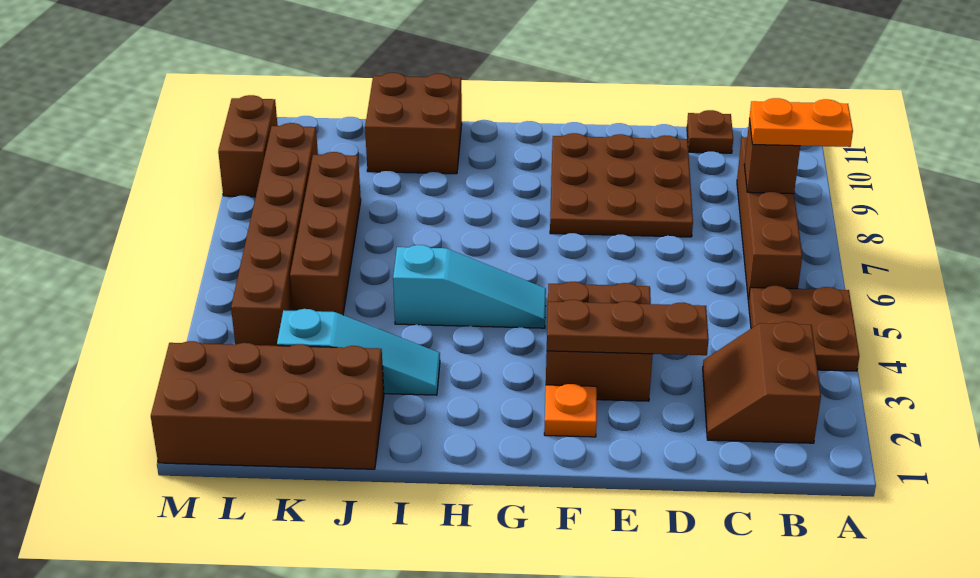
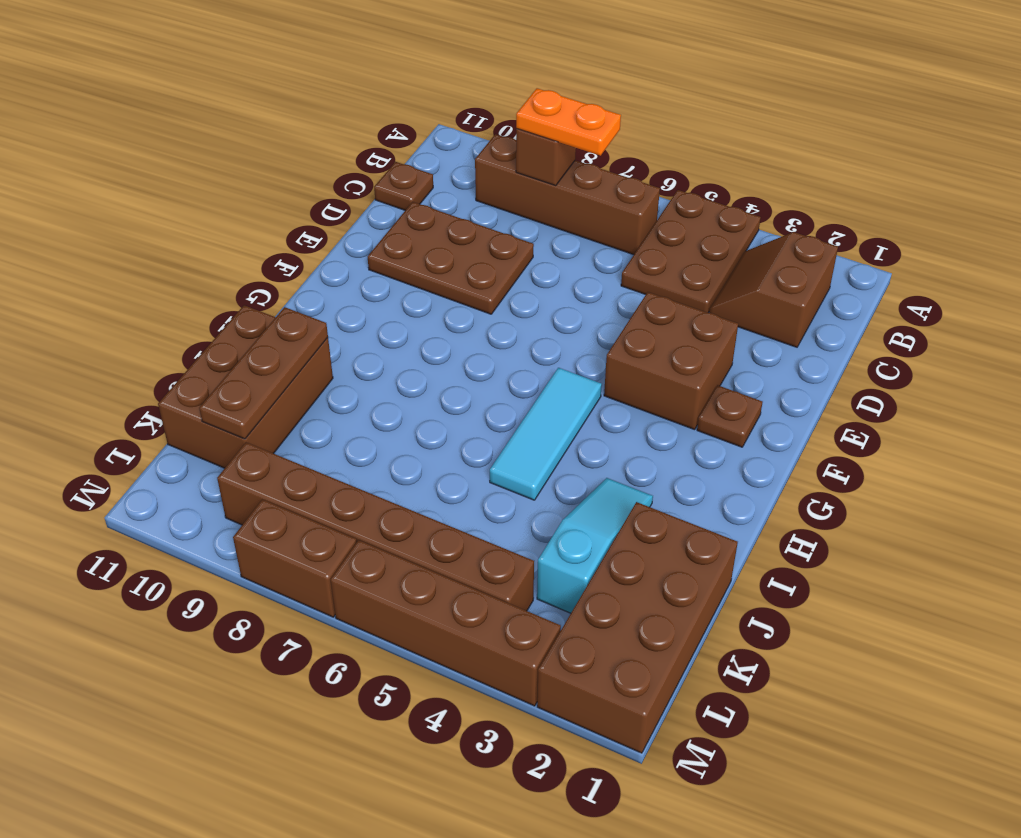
brown plate A4:B5 level 1 -> brown plate A4:C5 level 1
orange plate A8:B8 level 3 -> orange plate B7:B8 level 3
brown slope B2:C3 level 1 top B -> brown slope B2:C3 level 1 top 2
brown plate D3:F3 level 2 -> brown plate I10:K10 level 2
brown plate D8:F10 level 1 -> brown plate D8:E10 level 1
orange plate F2 level 1 -> brown plate F2 level 1
cyan slope G5:I5 level 1 top I -> cyan tile G5:I5 level 1
brown brick I10:J11 level 1 -> brown brick I10:K11 level 1
brown brick K5:K8 level 1 -> brown brick M3:M6 level 1
brown brick M9:M10 level 1 -> brown brick M7:M8 level 1

